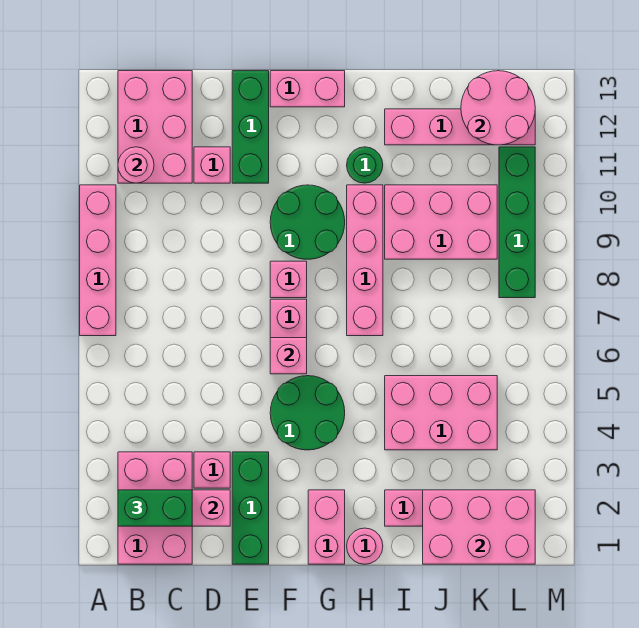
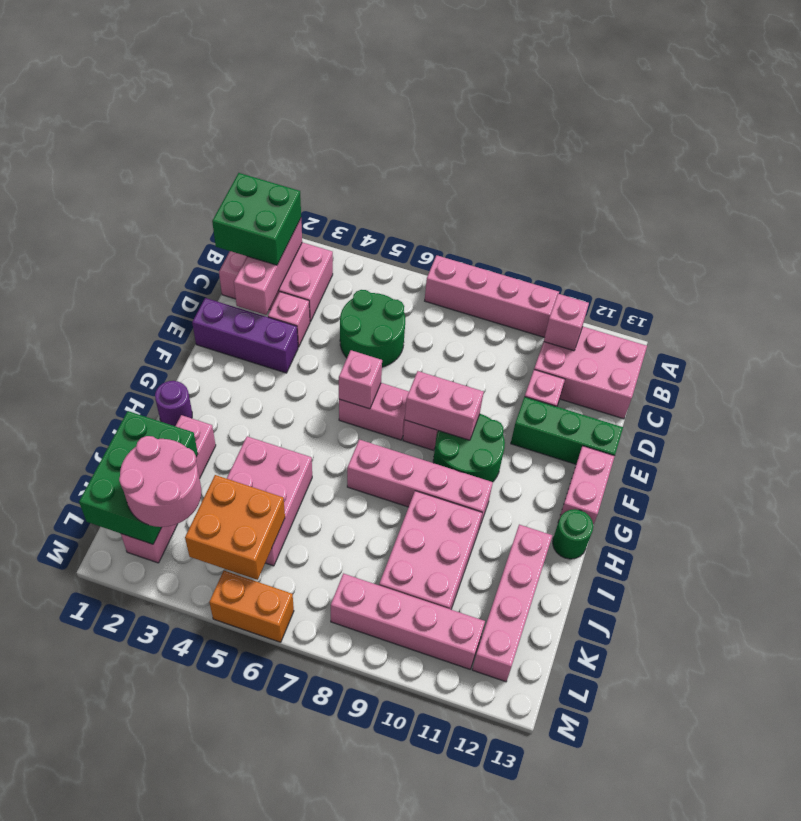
green brick B2:C2 level 3 -> green brick B1:C2 level 3
pink round brick B11 level 2 -> pink brick B11 level 2
green brick E1:E3 level 1 -> purple brick E1:E3 level 1
green round brick F4:G5 level 1 -> green round brick C5:D6 level 1
pink brick G1:G2 level 1 -> pink brick F8:F9 level 2
pink round brick H1 level 1 -> purple round brick H1 level 1
green round brick H11 level 1 -> green round brick H13 level 1
pink brick J1:L2 level 2 -> green brick J1:L2 level 2
none -> orange brick K4:L5 level 2
pink round brick K12:L13 level 2 -> pink round brick K2:L3 level 3
green brick L8:L11 level 1 -> pink brick L8:L11 level 1
none -> orange brick M5:M6 level 1

